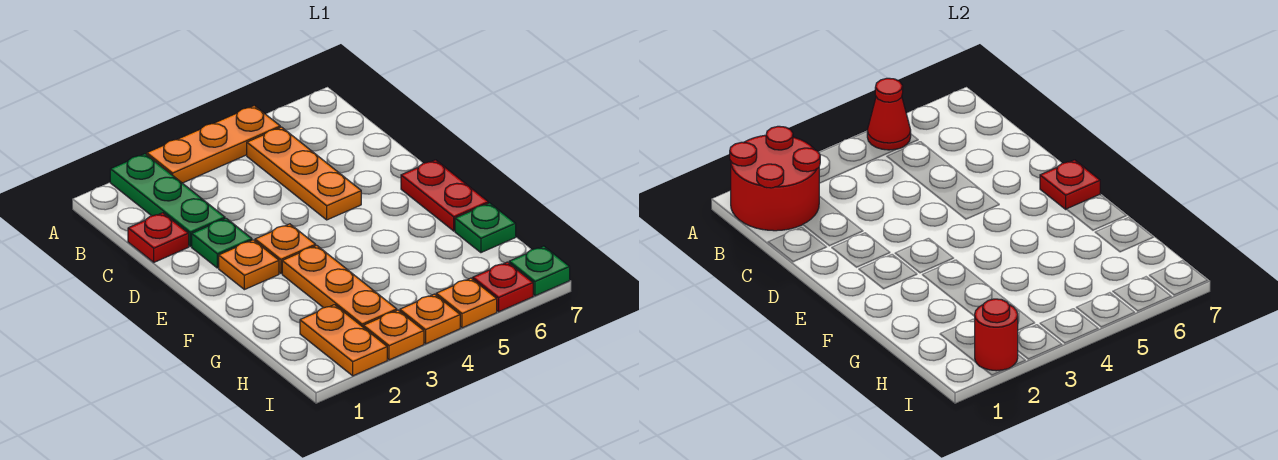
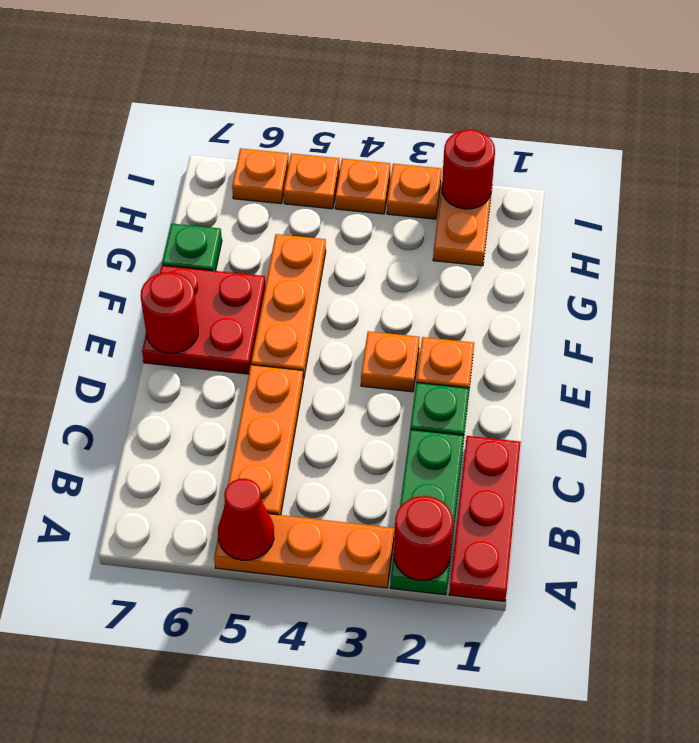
red round brick A1:B2 level 2 -> red round brick A2 level 2
red plate C1 level 1 -> red plate A1:C1 level 1
red plate E7:F7 level 1 -> red plate E6:F7 level 1
red plate E7 level 2 -> red round brick E7 level 2
orange plate F3:H3 level 1 -> orange plate E5:G5 level 1
red plate I6 level 1 -> orange plate I6 level 1
green plate I7 level 1 -> none

